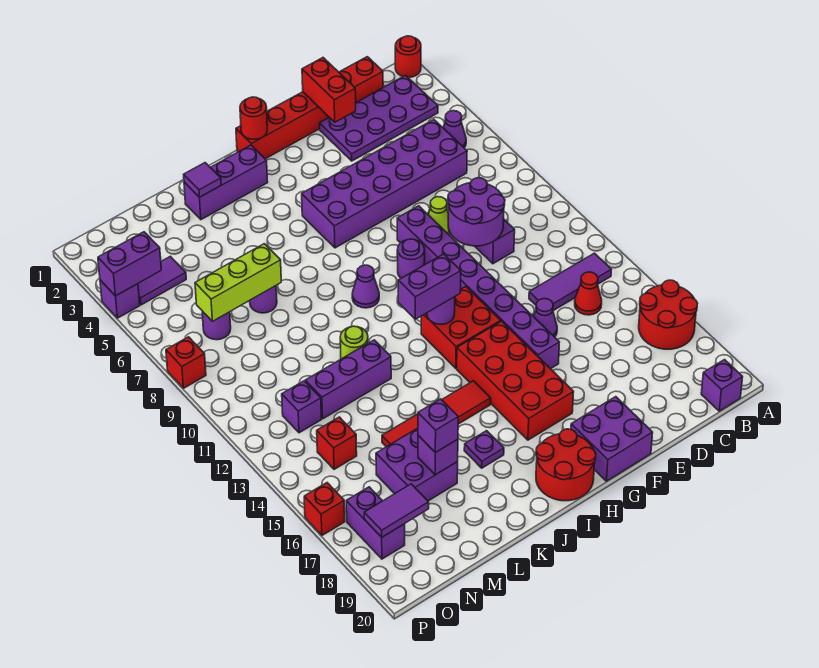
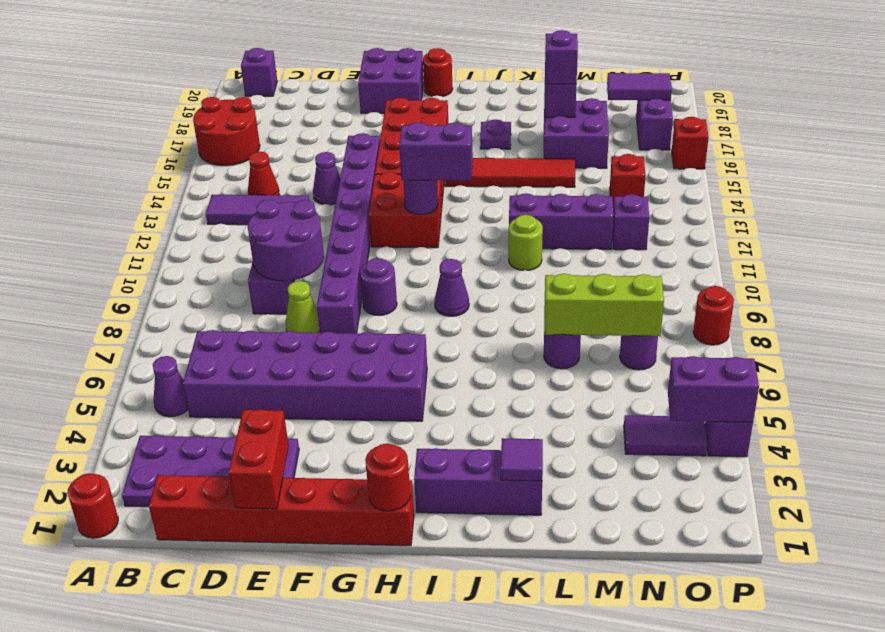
red round brick H19:I20 level 1 -> red round brick H20 level 1
red brick P8 level 1 -> red round brick P8 level 1

